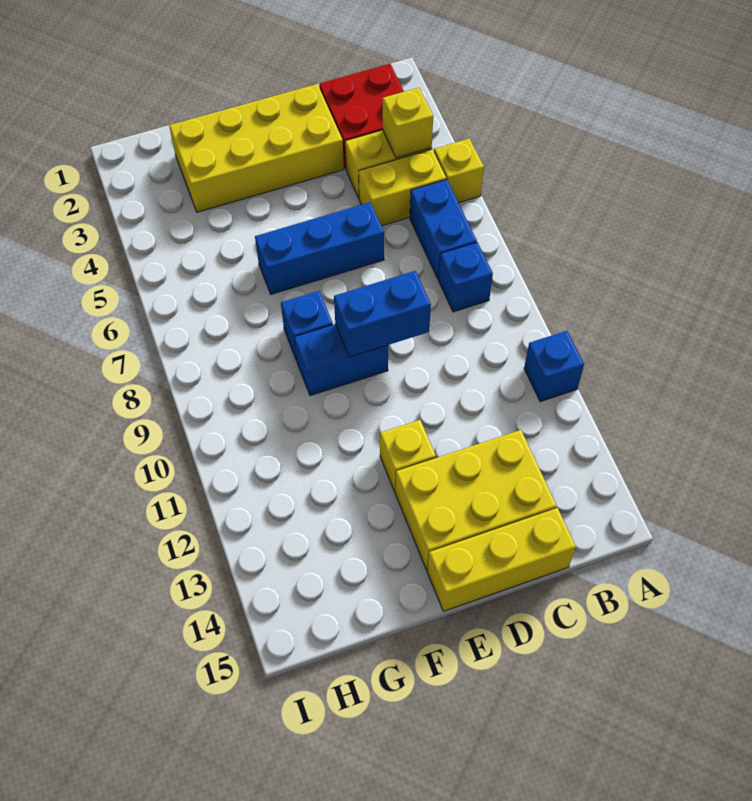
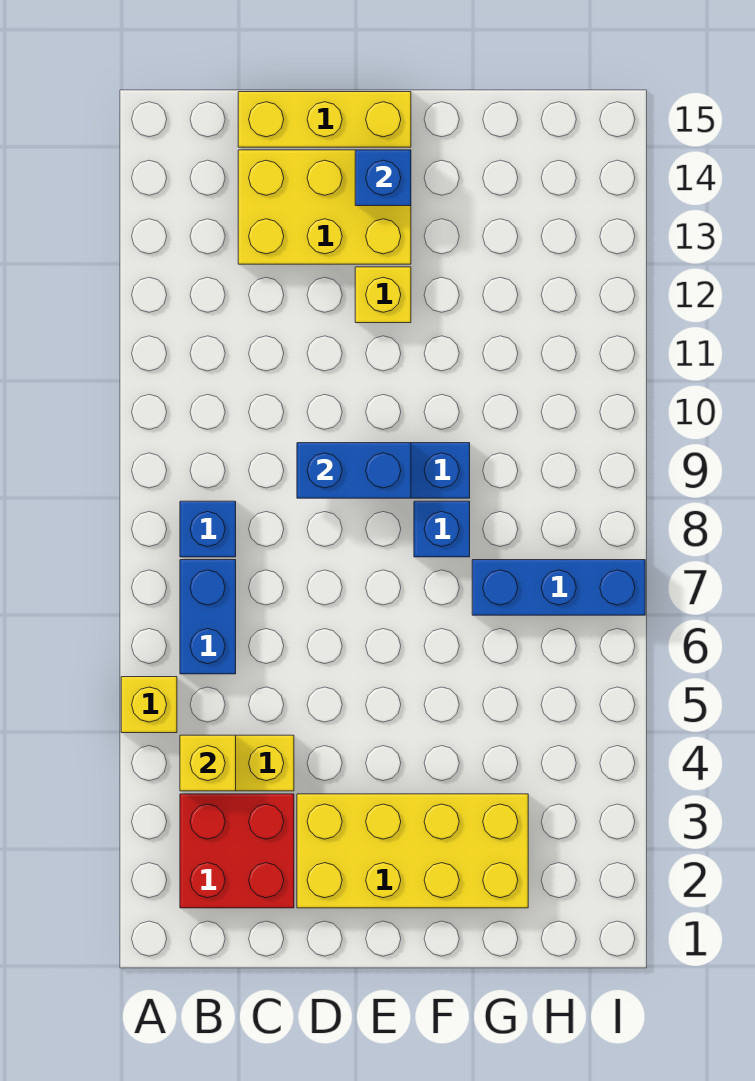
blue brick A11 level 1 -> blue brick E14 level 2
yellow brick B5:C5 level 1 -> none
blue brick D6:F6 level 1 -> blue brick G7:I7 level 1

